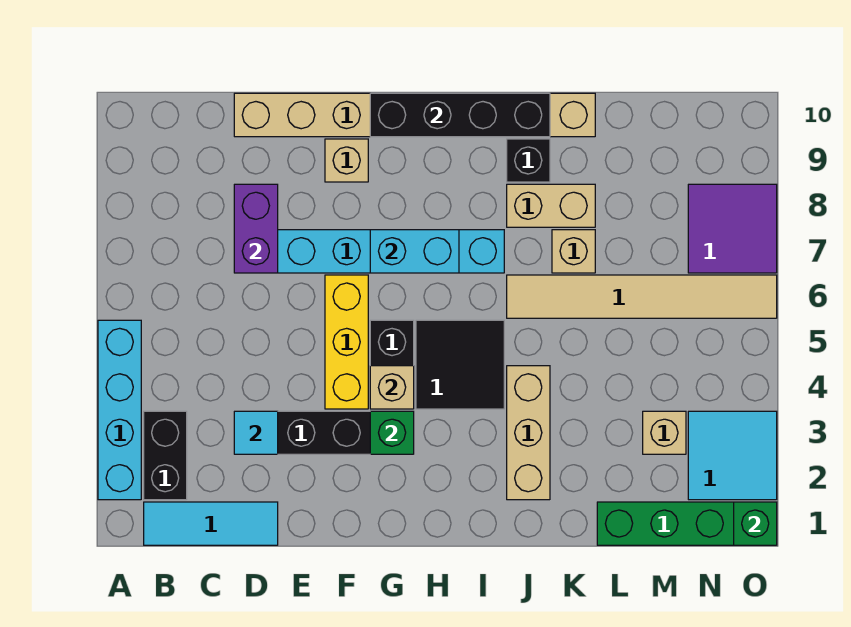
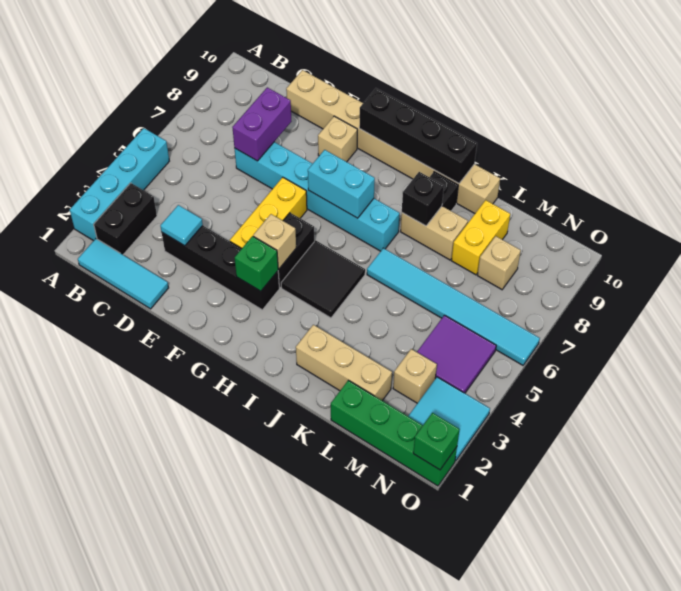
tan brick J2:J4 level 1 -> tan brick J2:L2 level 1
tan tile J6:O6 level 1 -> cyan tile J6:O6 level 1
none -> black brick J8 level 2
tan brick K7 level 1 -> tan brick M8 level 1
none -> yellow brick L8:L9 level 1
purple tile N7:O8 level 1 -> purple tile M4:N5 level 1

